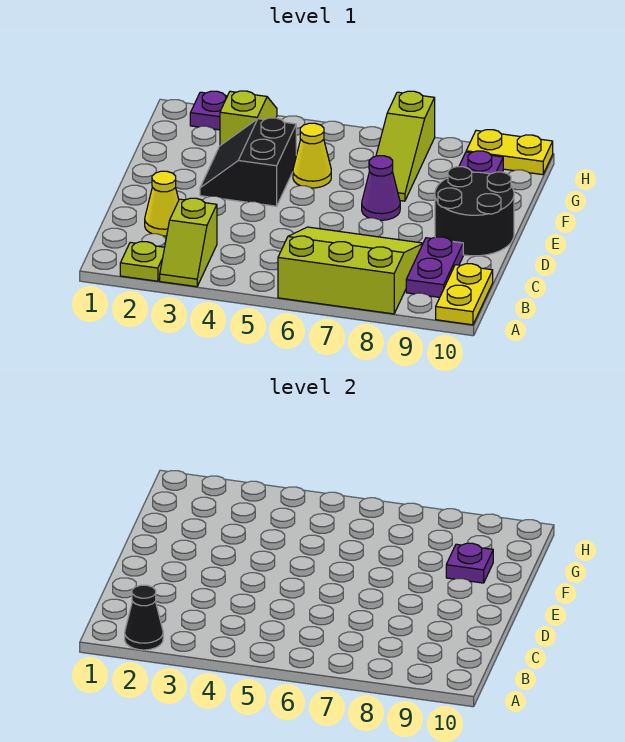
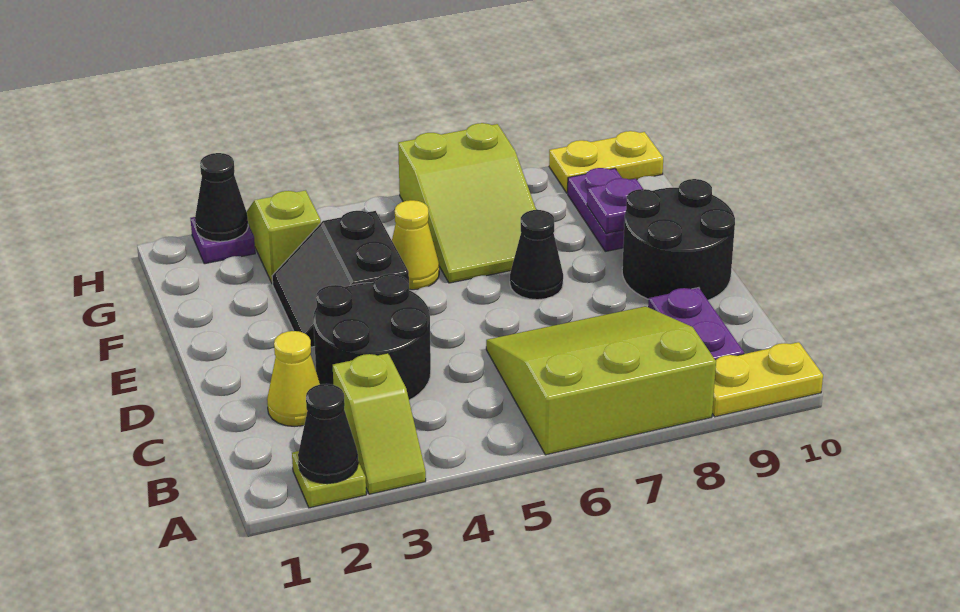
yellow plate A10:B10 level 1 -> yellow plate A9:A10 level 1
none -> black round brick C3:D4 level 1
purple cone E7 level 1 -> black cone E7 level 1
lime slope F7:H7 level 1 top H -> lime slope F6:H7 level 1 top H
none -> black cone H2 level 2

